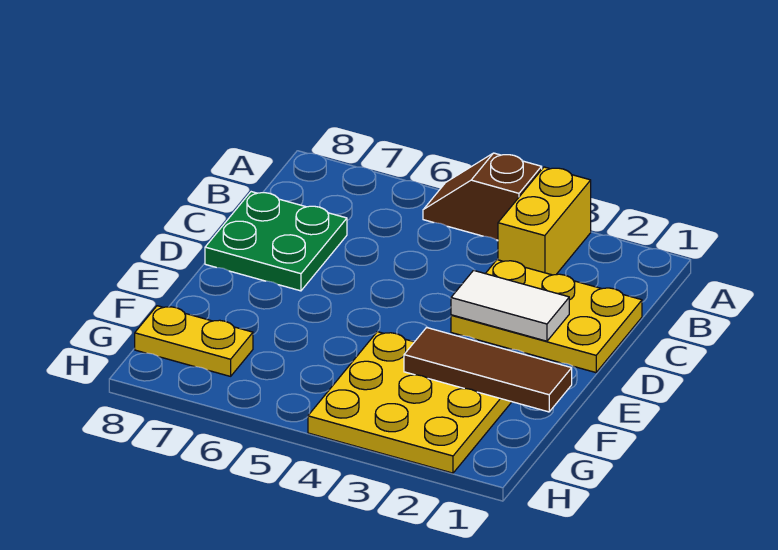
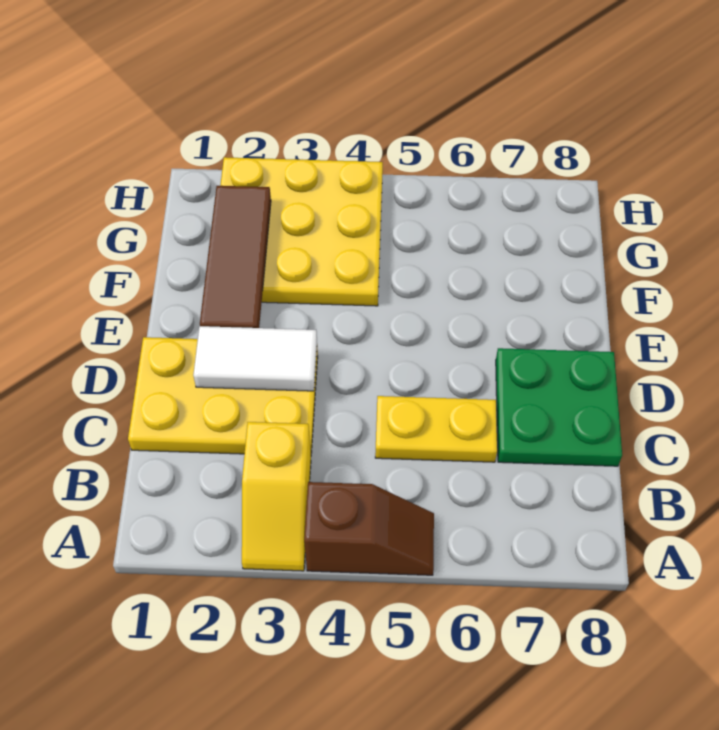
yellow brick A3:B3 level 1 -> yellow slope A3:B3 level 1 top B
brown tile F1:F3 level 2 -> brown tile E2:G2 level 2
yellow plate G7:G8 level 1 -> yellow plate C5:C6 level 1

